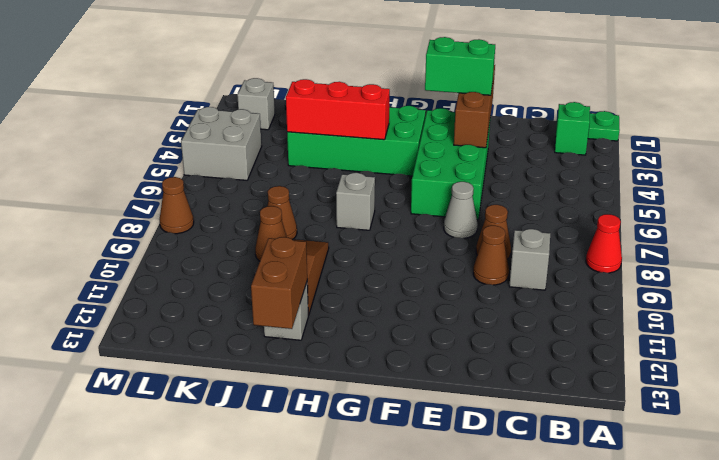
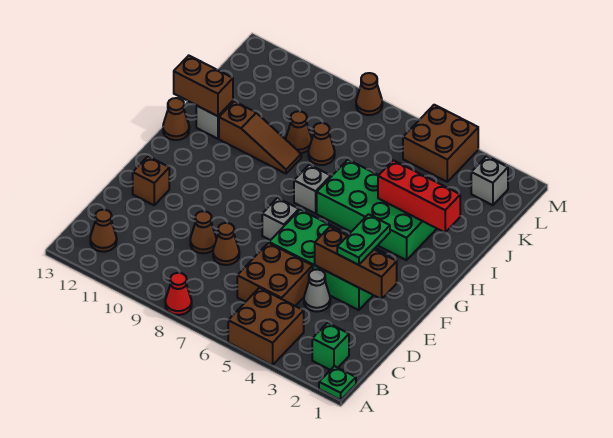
none -> brown brick A4:B5 level 1
none -> brown cone B12 level 1
none -> brown brick C5:D6 level 1
grey brick C9 level 1 -> grey brick F7 level 1
green brick E3:F3 level 3 -> green plate E3:F3 level 3
grey cone E7 level 1 -> grey cone D4 level 1
none -> brown brick E12 level 1
green brick G3:J4 level 1 -> green brick H3:I6 level 1
red brick H4:J4 level 2 -> red brick I2:I4 level 2
none -> brown cone H13 level 1
grey brick L4:M5 level 1 -> brown brick L4:M5 level 1

